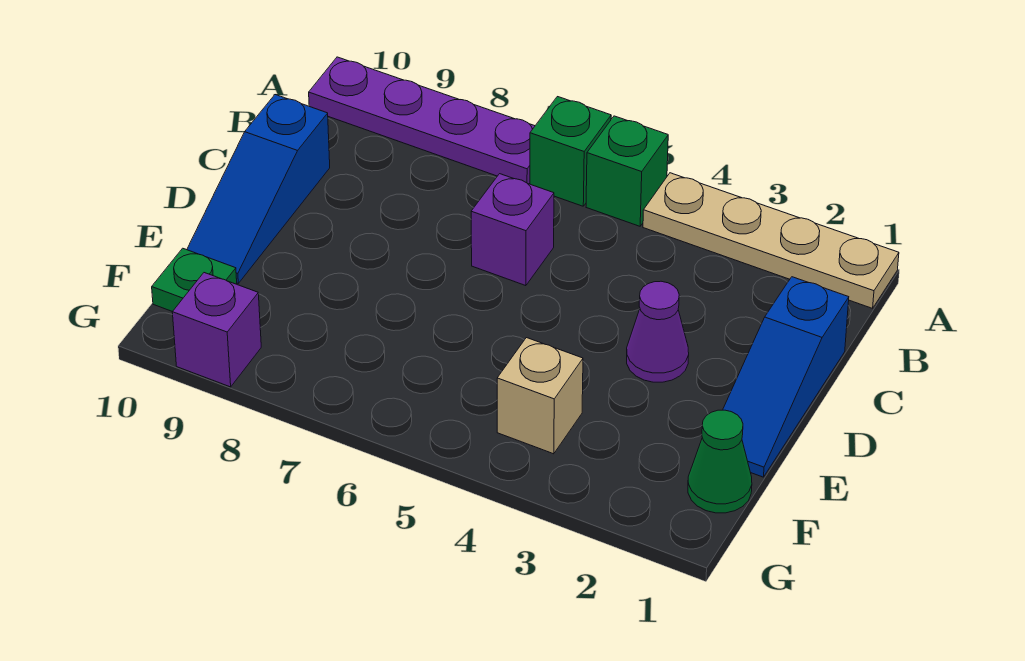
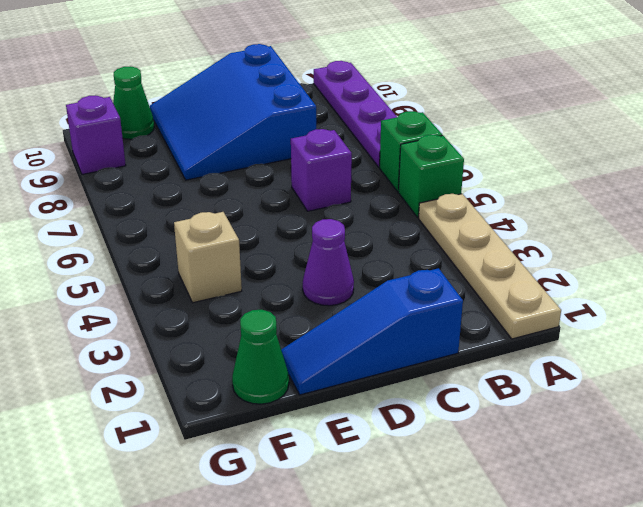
blue slope C10:E10 level 1 top C -> blue slope C8:E10 level 1 top C
green plate F10 level 1 -> green cone F10 level 1

